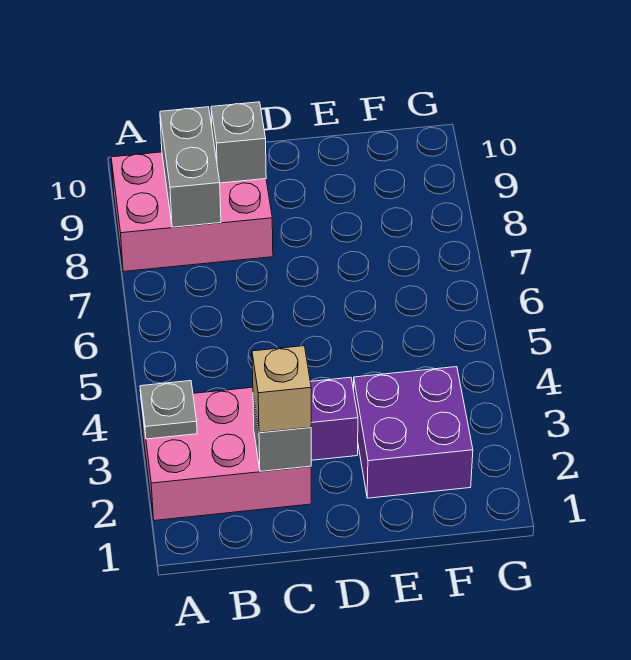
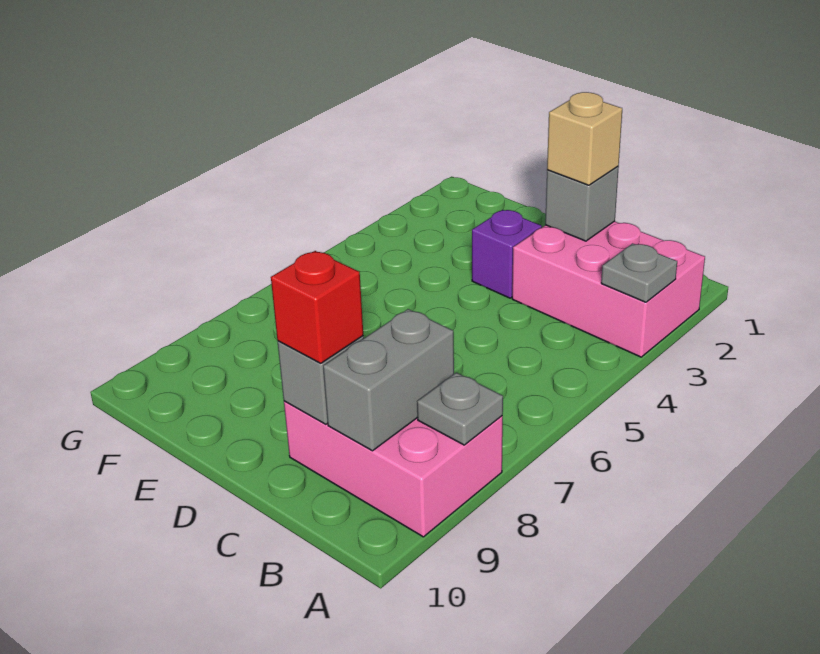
none -> grey plate A8 level 2
none -> red brick C9 level 3
purple brick E2:F3 level 1 -> none

